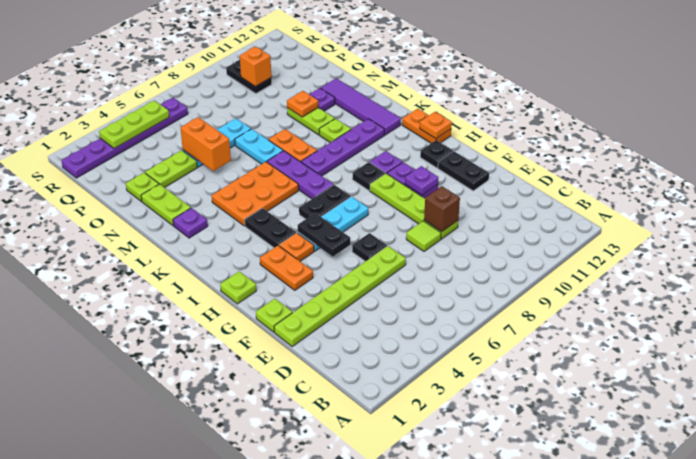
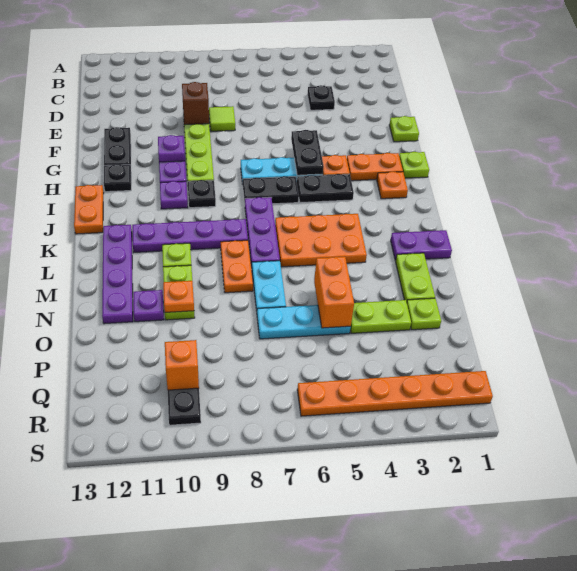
lime plate E1:E6 level 1 -> none
black plate F6 level 1 -> black plate D4 level 1
orange plate G3:H3 level 1 -> orange plate H2:H3 level 1
black plate I4:J4 level 1 -> black plate I4:I5 level 1
orange plate I13 level 2 -> orange plate I2 level 1
purple tile K12:N12 level 1 -> purple plate K12:N12 level 1
purple plate L2 level 1 -> purple plate L1:L2 level 1
purple plate R1:R6 level 1 -> orange plate R1:R6 level 1
lime plate R3:R5 level 2 -> none

